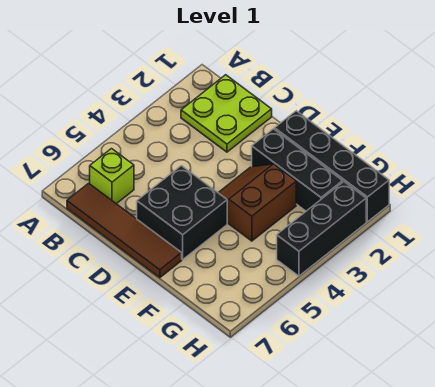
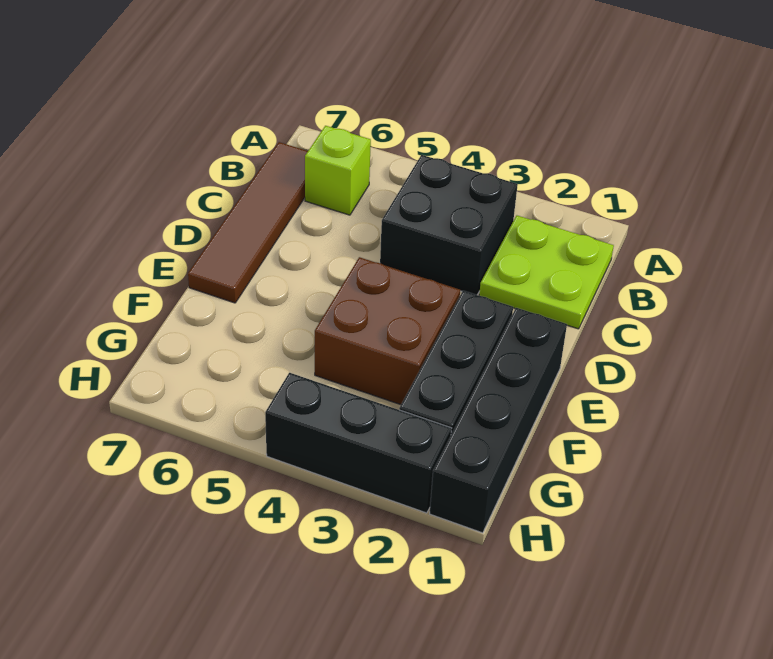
black brick D5:E6 level 1 -> black brick B3:C4 level 1
brown slope E3:F4 level 1 top F -> brown brick E3:F4 level 1

